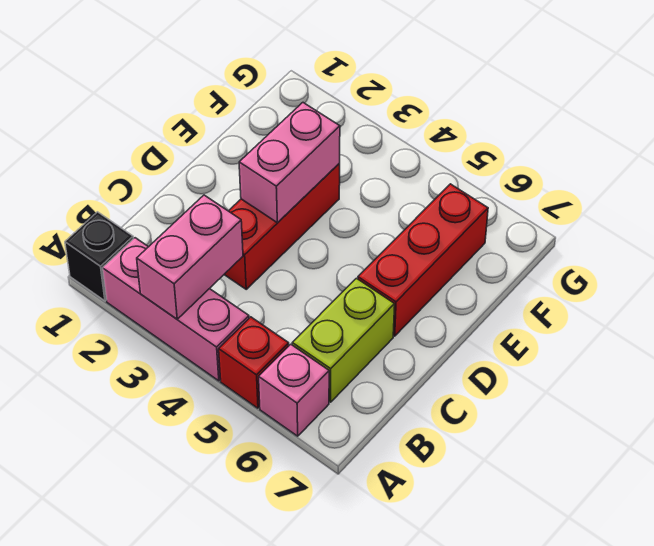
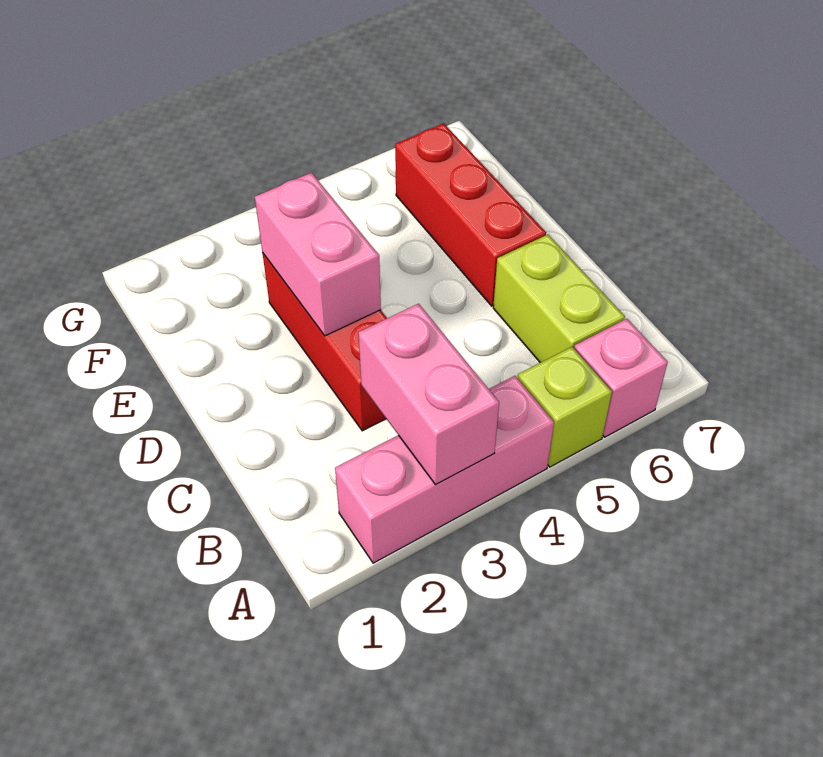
black brick A1 level 1 -> none
red brick A5 level 1 -> lime brick A5 level 1

